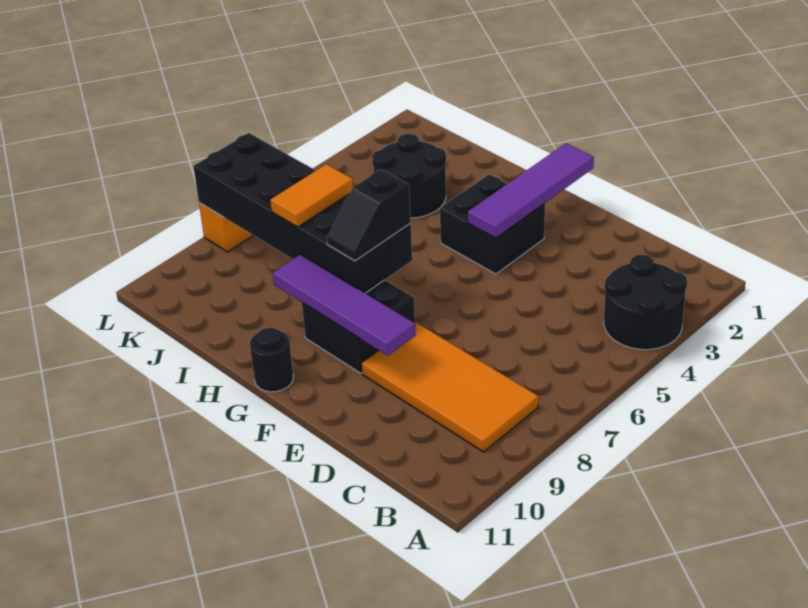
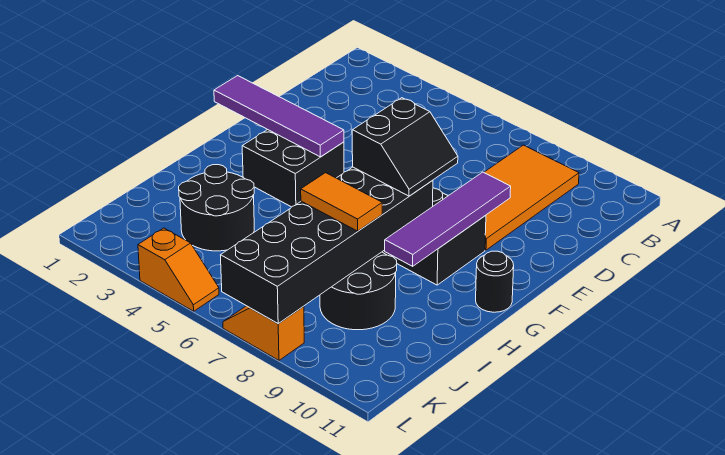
black round brick A3:B4 level 1 -> black round brick I8:J9 level 1
black slope G7:G8 level 3 top 7 -> black slope F7:G8 level 3 top 7
none -> orange slope L4:L5 level 1 top 4

